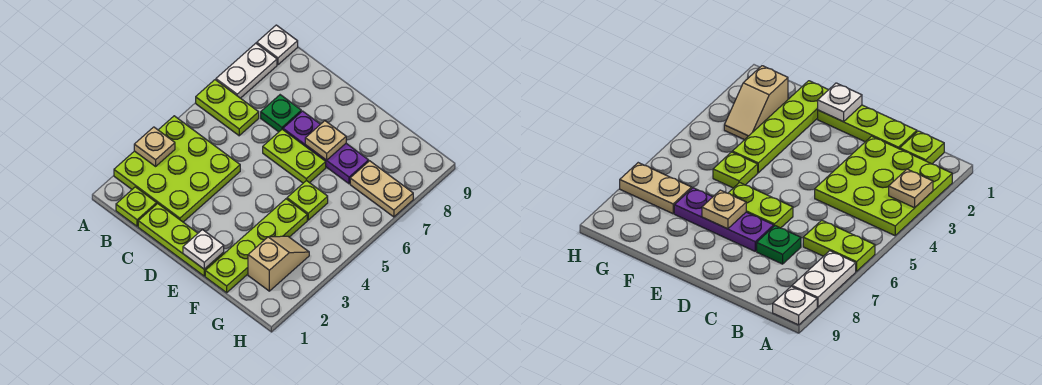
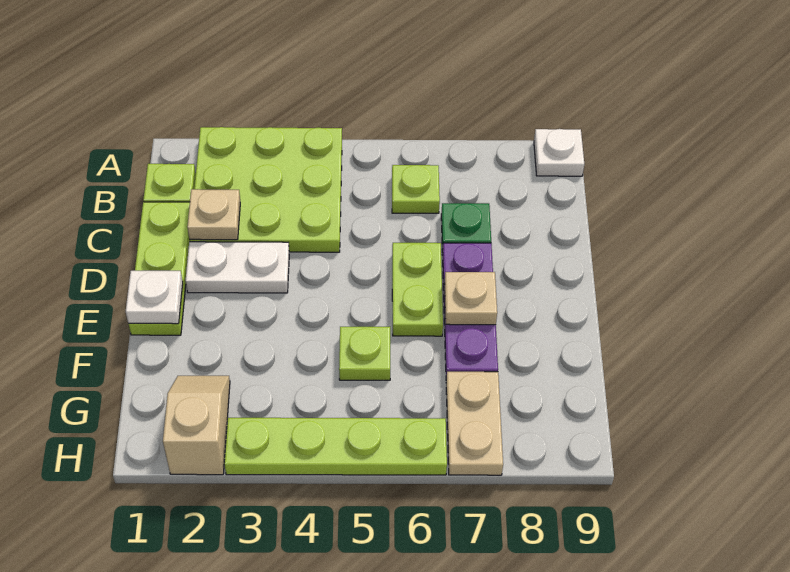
tan plate A3 level 2 -> tan plate C2 level 2
lime plate A6:B6 level 1 -> lime plate B6 level 1
white plate A7:A8 level 1 -> white plate D2:D3 level 1
lime plate F1:F4 level 1 -> lime plate H3:H6 level 1
tan slope G2:G3 level 1 top 2 -> tan slope G2:H2 level 1 top H

